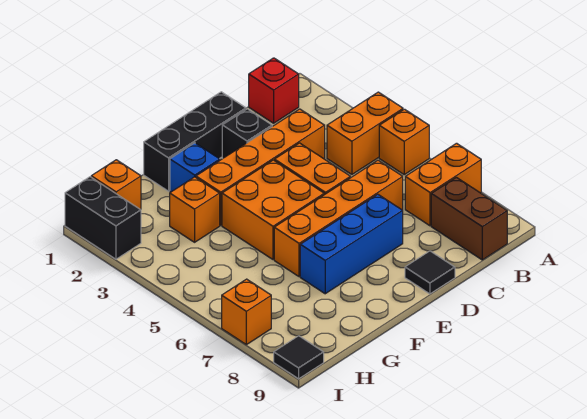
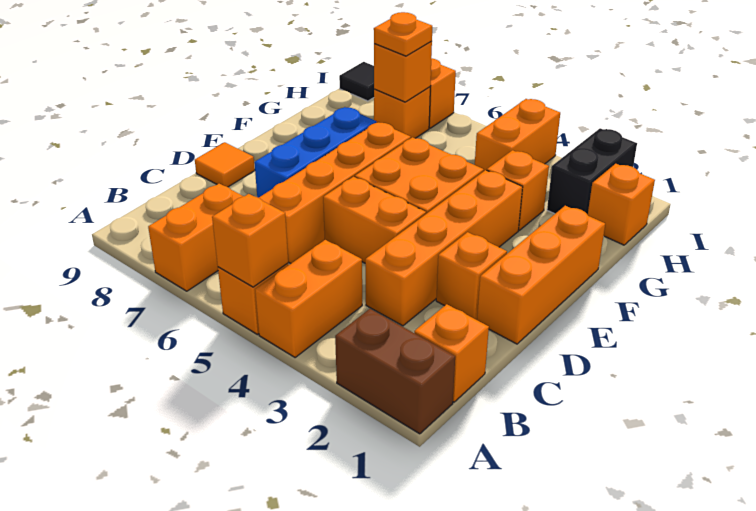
none -> orange brick A5 level 2
red brick B1 level 1 -> orange brick B1 level 1
brown brick B8:B9 level 1 -> brown brick A1:A2 level 1
black brick D1:F1 level 1 -> orange brick D1:F1 level 1
black brick D2 level 1 -> orange brick D2 level 1
black tile D9 level 1 -> orange tile D9 level 1
blue brick F2 level 1 -> none
none -> orange brick H4:I4 level 1
none -> orange brick H7 level 1
none -> orange brick H7 level 2
none -> orange plate H7 level 3
black brick I1:I2 level 1 -> black brick H2:I2 level 1

